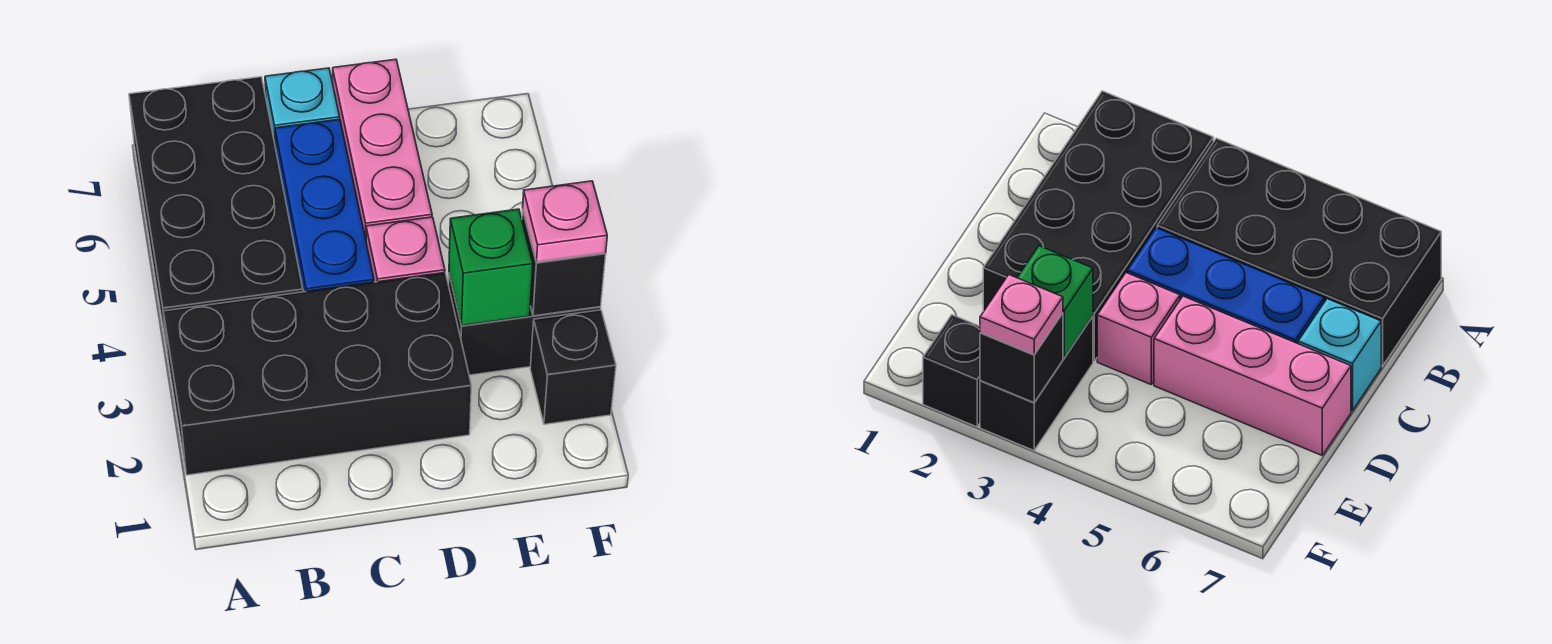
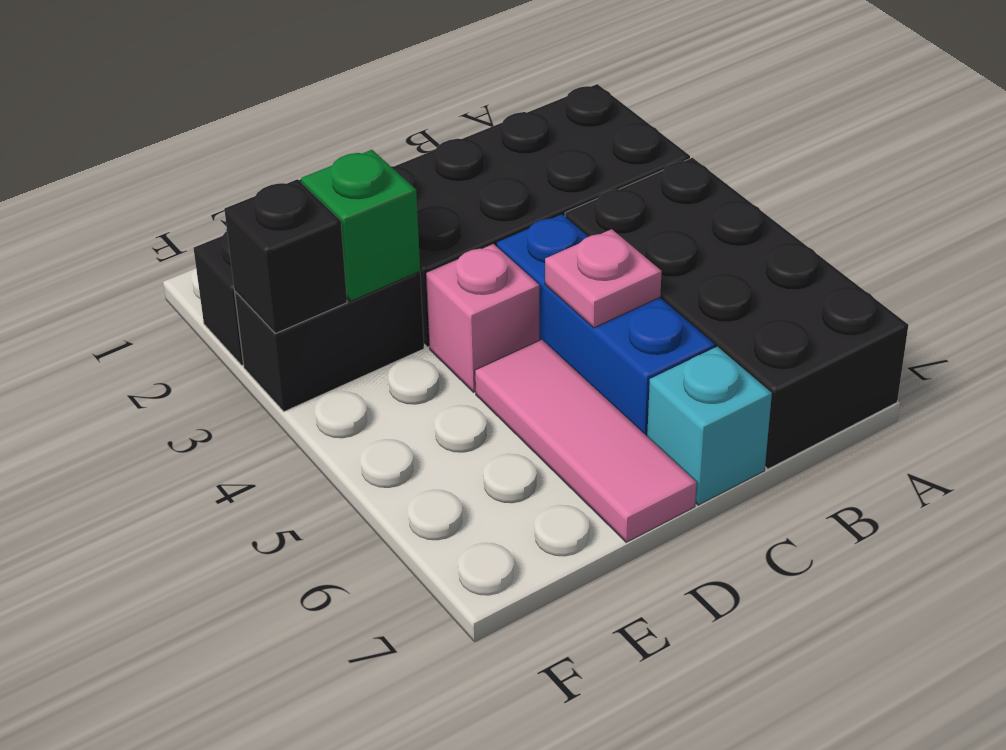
pink brick D5:D7 level 1 -> pink tile D5:D7 level 1
pink plate F3 level 3 -> pink plate C5 level 2

